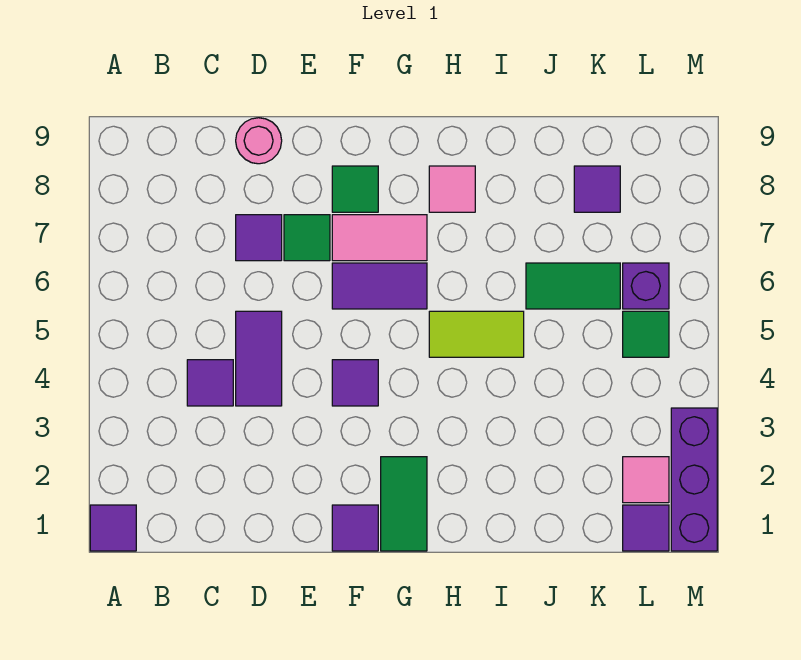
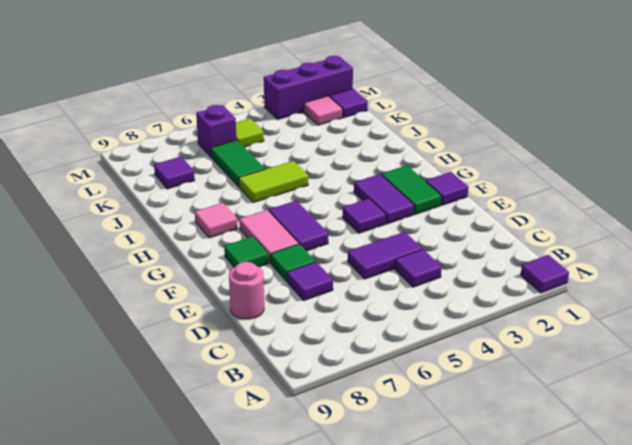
none -> purple tile F3:G3 level 1
green tile G1:G2 level 1 -> green tile F2:G2 level 1
lime tile H5:I5 level 1 -> lime tile I5:I6 level 1
green tile L5 level 1 -> lime tile L5 level 1

